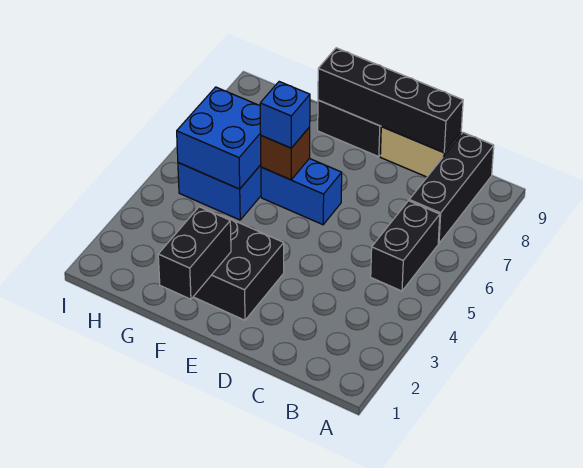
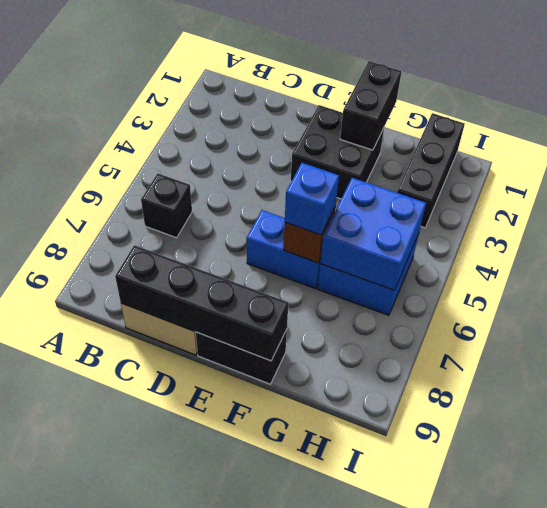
black brick B5:B6 level 1 -> black brick B6 level 1
black brick B7:B9 level 1 -> black brick H1:H3 level 1

